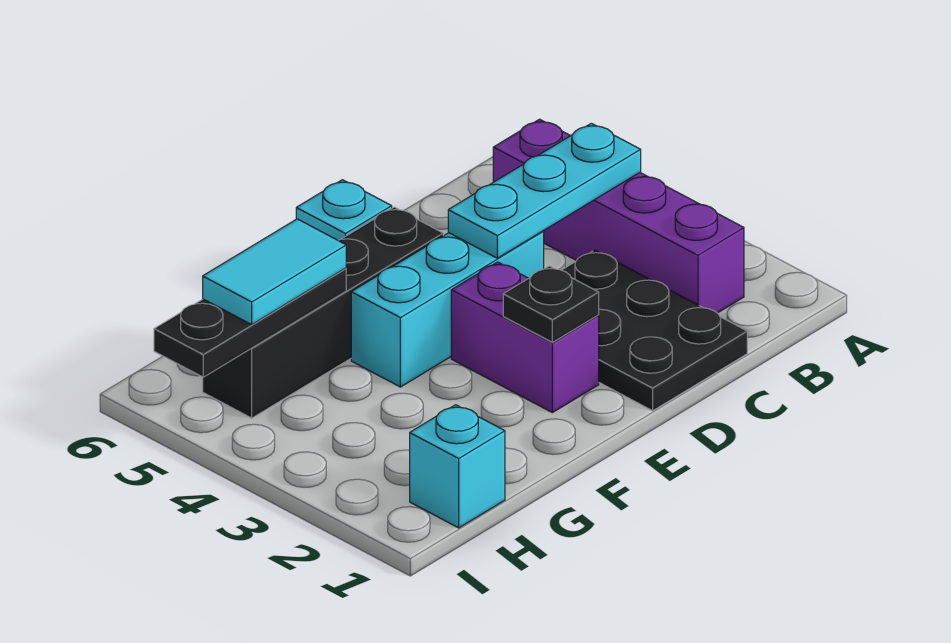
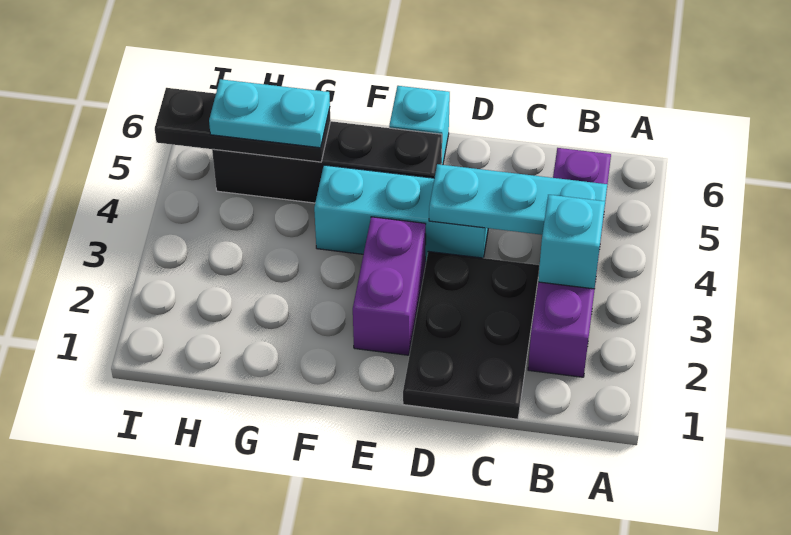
black plate E2 level 2 -> none
cyan tile G5:H5 level 3 -> cyan plate G5:H5 level 3
cyan brick H1 level 1 -> cyan brick B3 level 2

